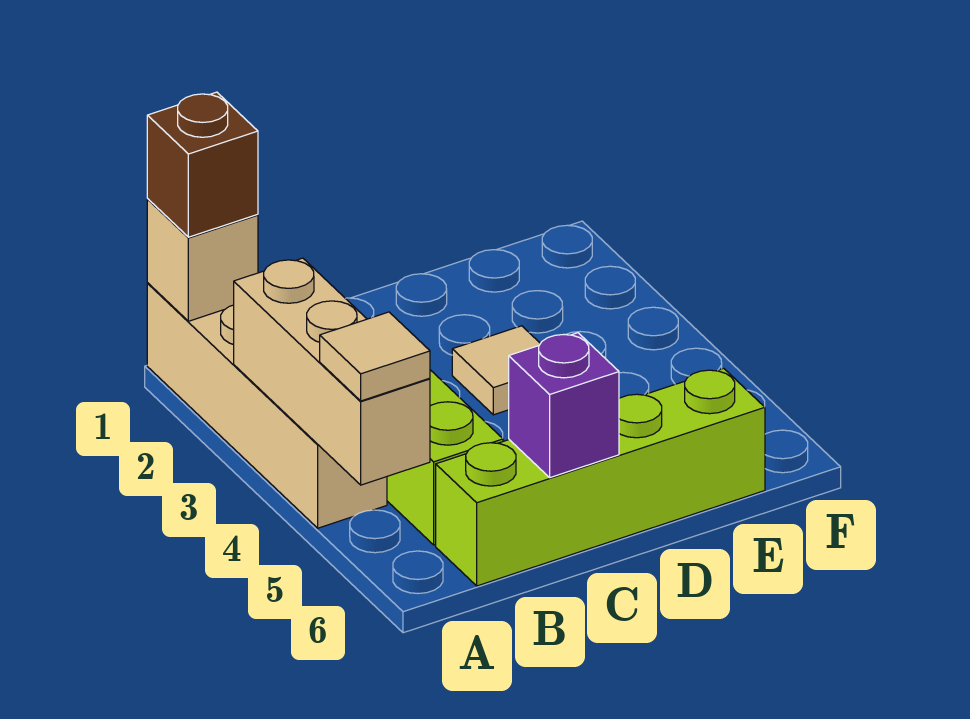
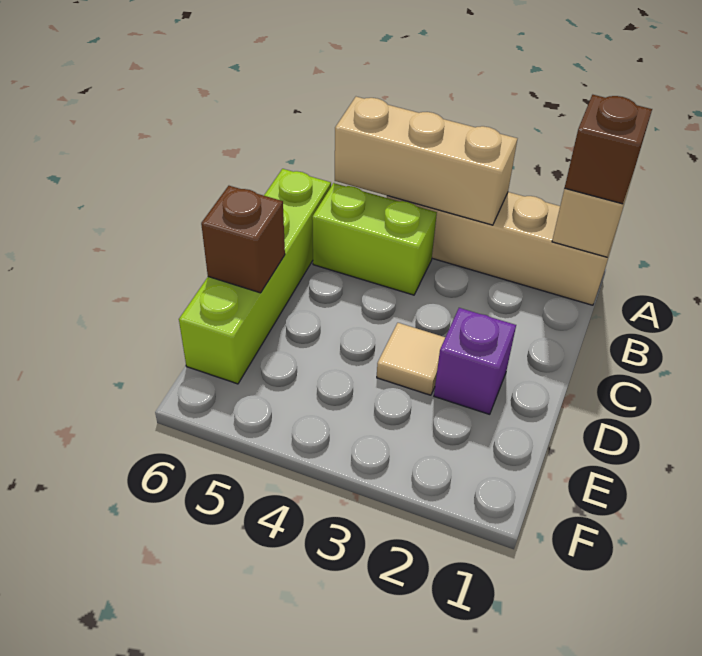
tan tile A5 level 3 -> none
purple brick C6 level 2 -> purple brick D2 level 1
none -> brown brick D6 level 2

